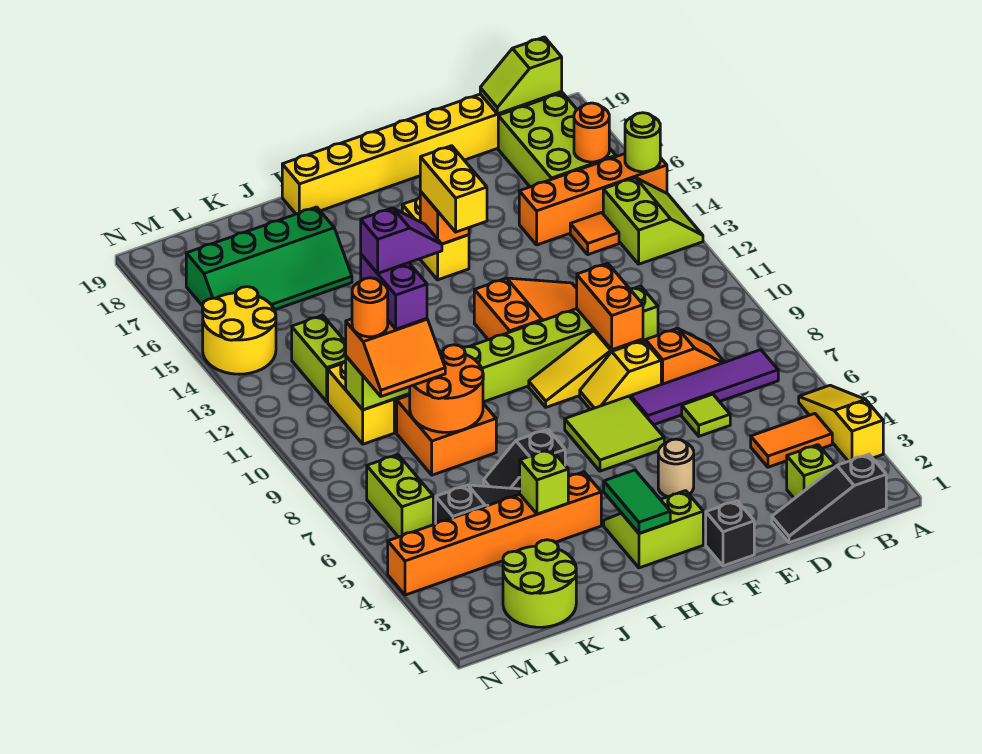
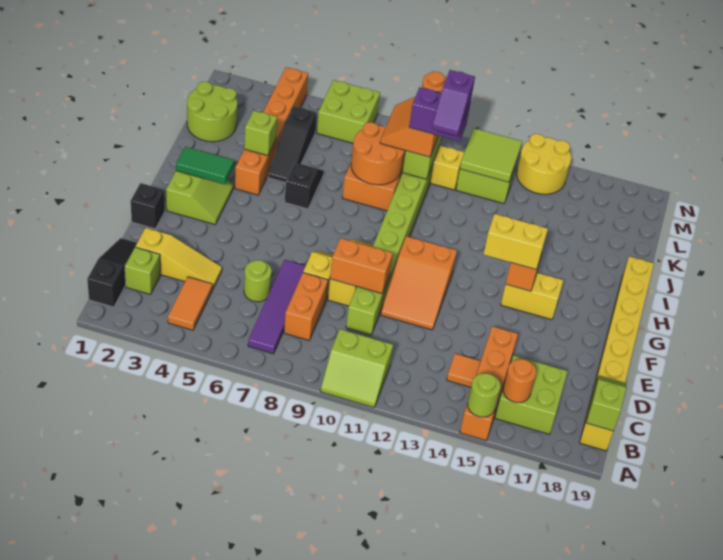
yellow slope A3:A5 level 1 top 3 -> yellow slope D2:D4 level 1 top 2
lime slope A13:B14 level 1 top B -> lime slope A10:B11 level 1 top B
lime brick B16:C18 level 1 -> lime brick B16:C17 level 1
orange slope C8:D8 level 1 top D -> orange brick C8:D8 level 1
lime tile D6 level 1 -> lime round brick D6 level 1
tan round brick F4 level 1 -> none
lime tile F6:G7 level 1 -> lime tile L12:M13 level 2
green slope J16:M17 level 1 top 17 -> none
lime brick M6:M7 level 1 -> lime brick M6:N7 level 1

